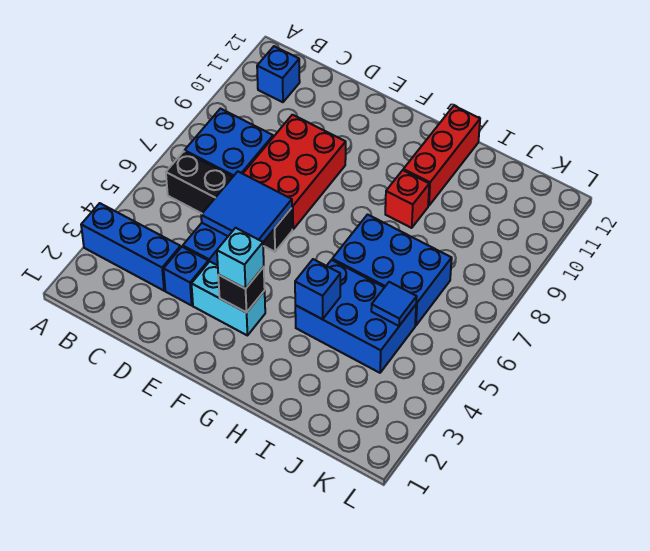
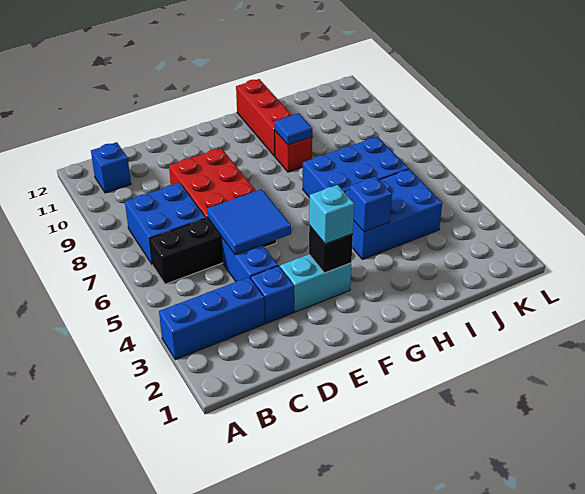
blue tile J5 level 2 -> blue tile H9 level 2

